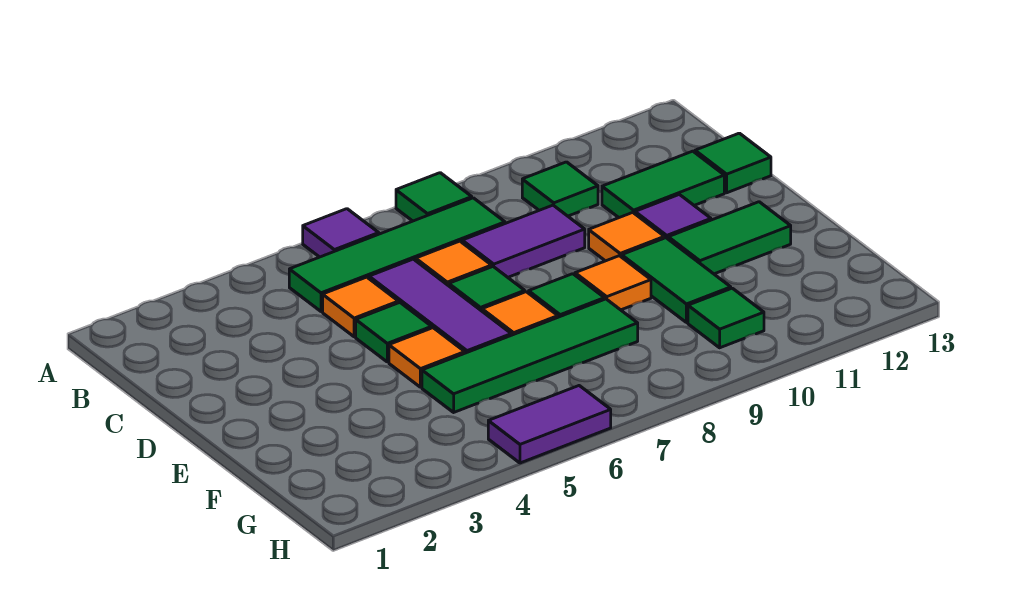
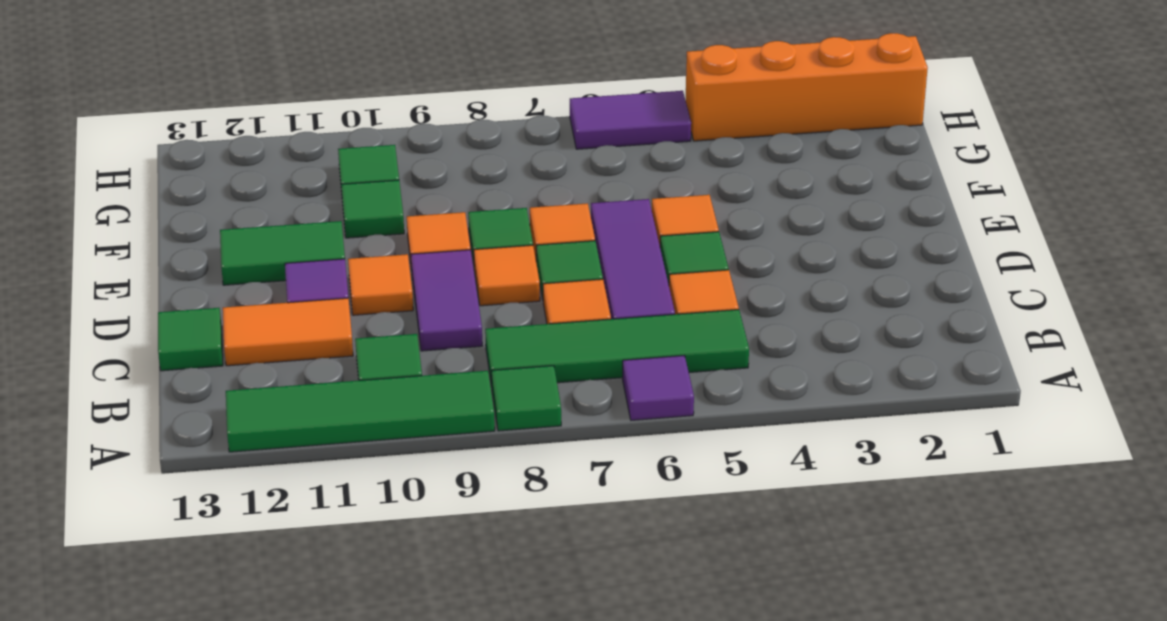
purple tile C8:C9 level 1 -> purple tile C9:D9 level 1
green tile C11:C12 level 1 -> orange tile C11:C12 level 1
none -> orange tile D8 level 1
green tile E10:F10 level 1 -> green tile F10 level 1
green tile F5:F8 level 1 -> green tile A9:A12 level 1
none -> orange brick H1:H4 level 1

